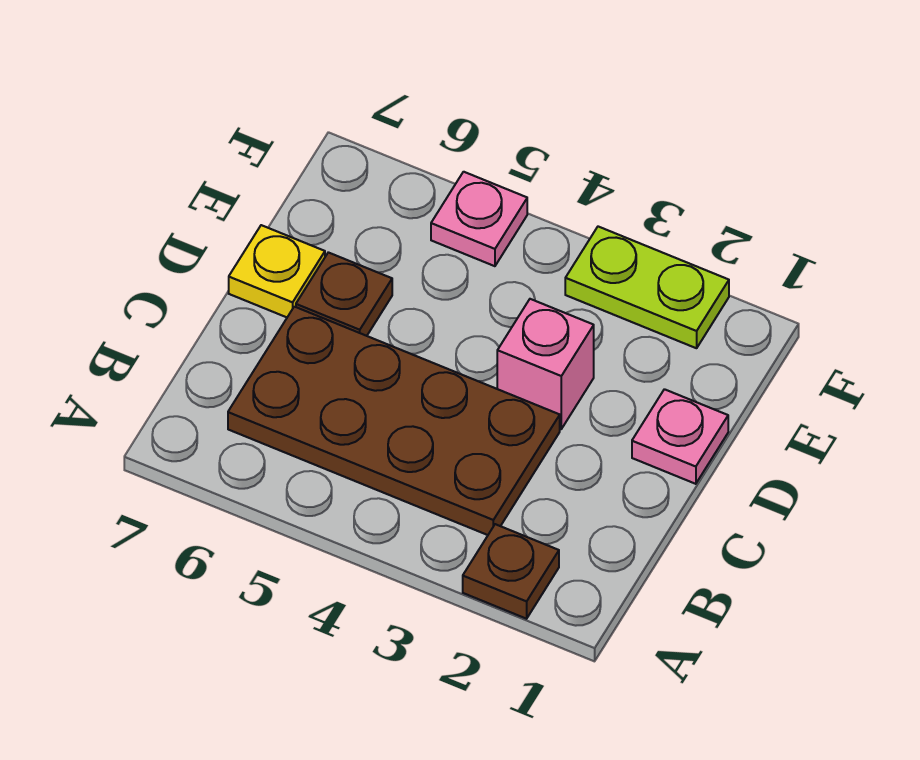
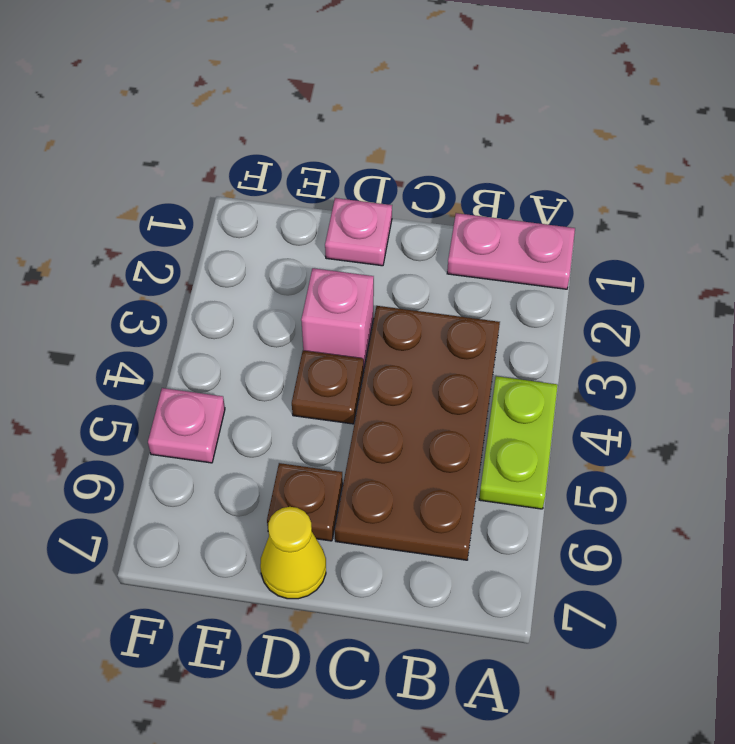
none -> pink plate A1:B1 level 1
brown plate A2 level 1 -> brown plate D4 level 1
yellow plate D7 level 1 -> yellow cone D7 level 1
lime plate F2:F3 level 1 -> lime plate A4:A5 level 1

